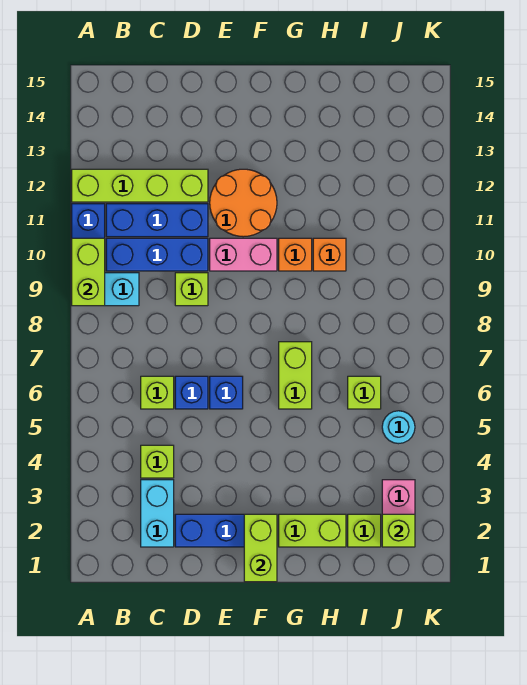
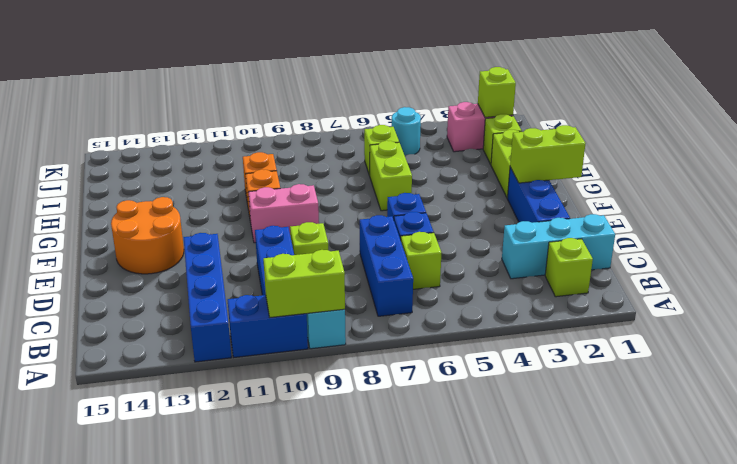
lime brick A12:D12 level 1 -> blue brick A12:D12 level 1
blue brick B11:D11 level 1 -> blue brick B7:D7 level 1
cyan brick C2:C3 level 1 -> cyan brick C1:C3 level 1
lime brick C4 level 1 -> lime brick B2 level 1
pink brick E10:F10 level 1 -> pink brick F9:F10 level 1
orange round brick E11:F12 level 1 -> orange round brick E13:F14 level 1
lime brick G6:G7 level 1 -> lime brick G6:H6 level 1

